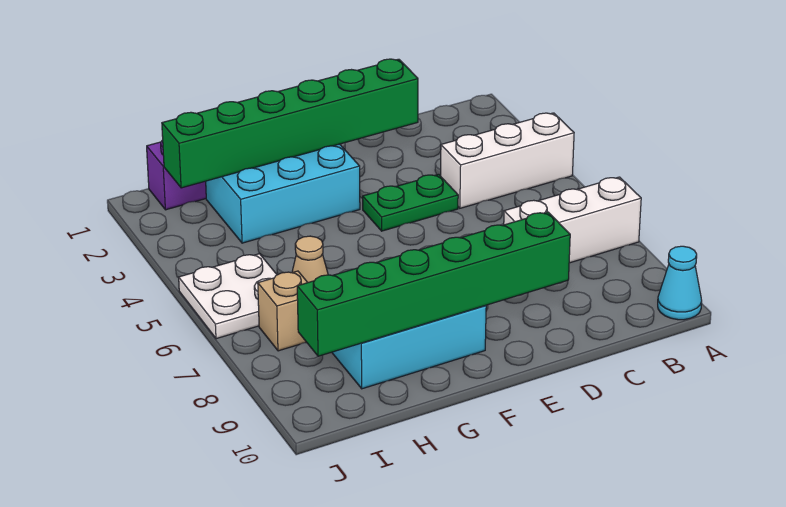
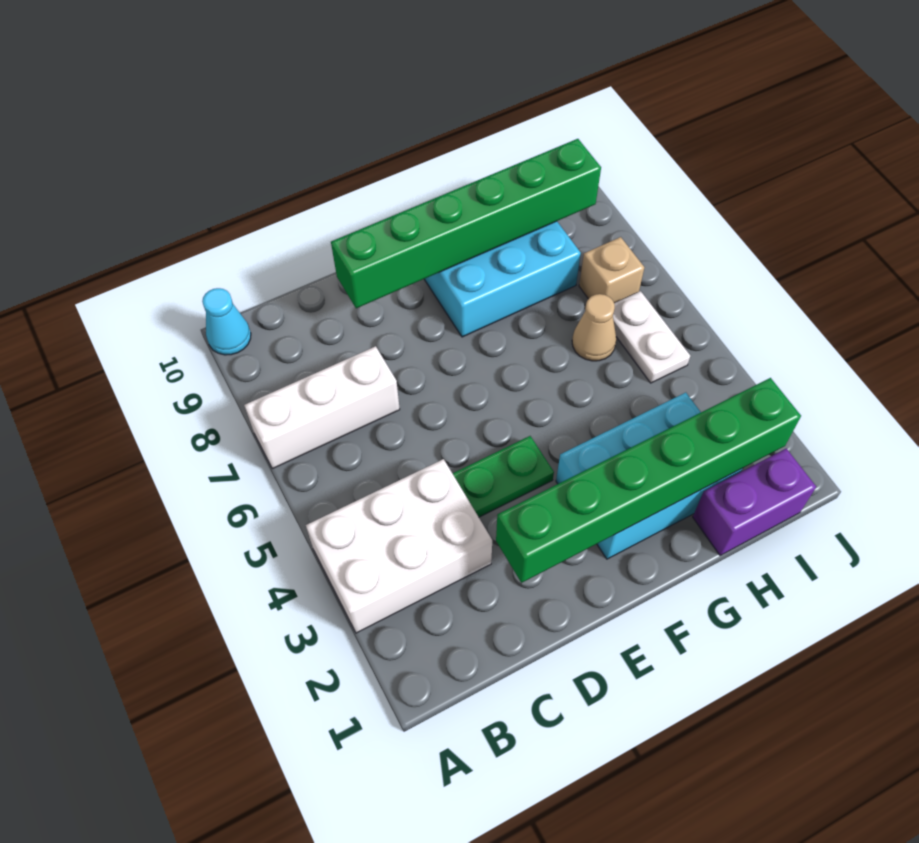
white brick A4:C4 level 1 -> white brick A3:C4 level 1
white plate I5:J6 level 1 -> white plate I5:I6 level 1

